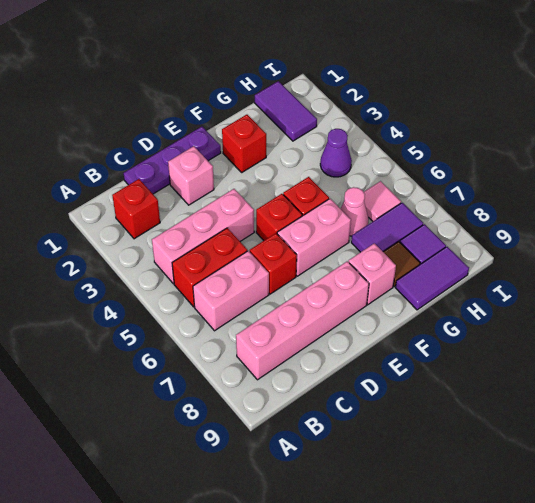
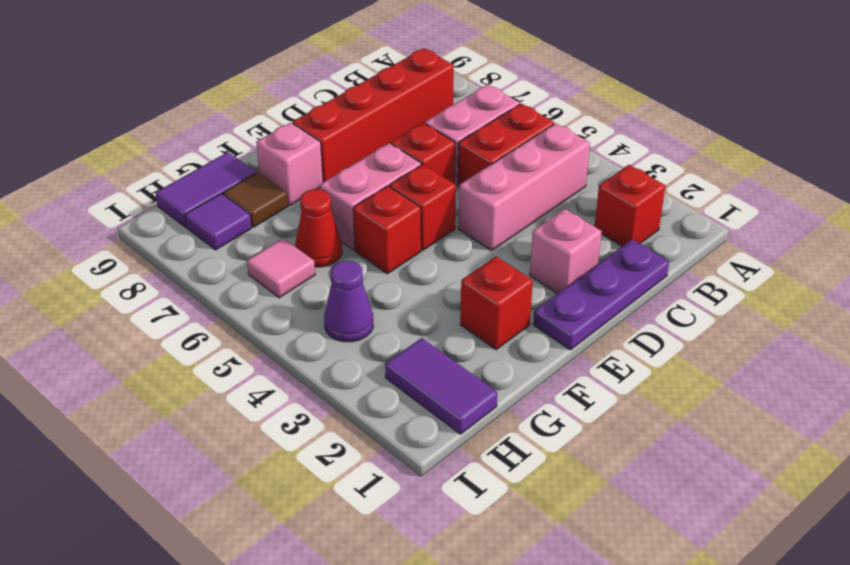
pink brick B8:E8 level 1 -> red brick B8:E8 level 1
pink cone G6 level 1 -> red cone G6 level 1
purple tile G7:H7 level 1 -> none

